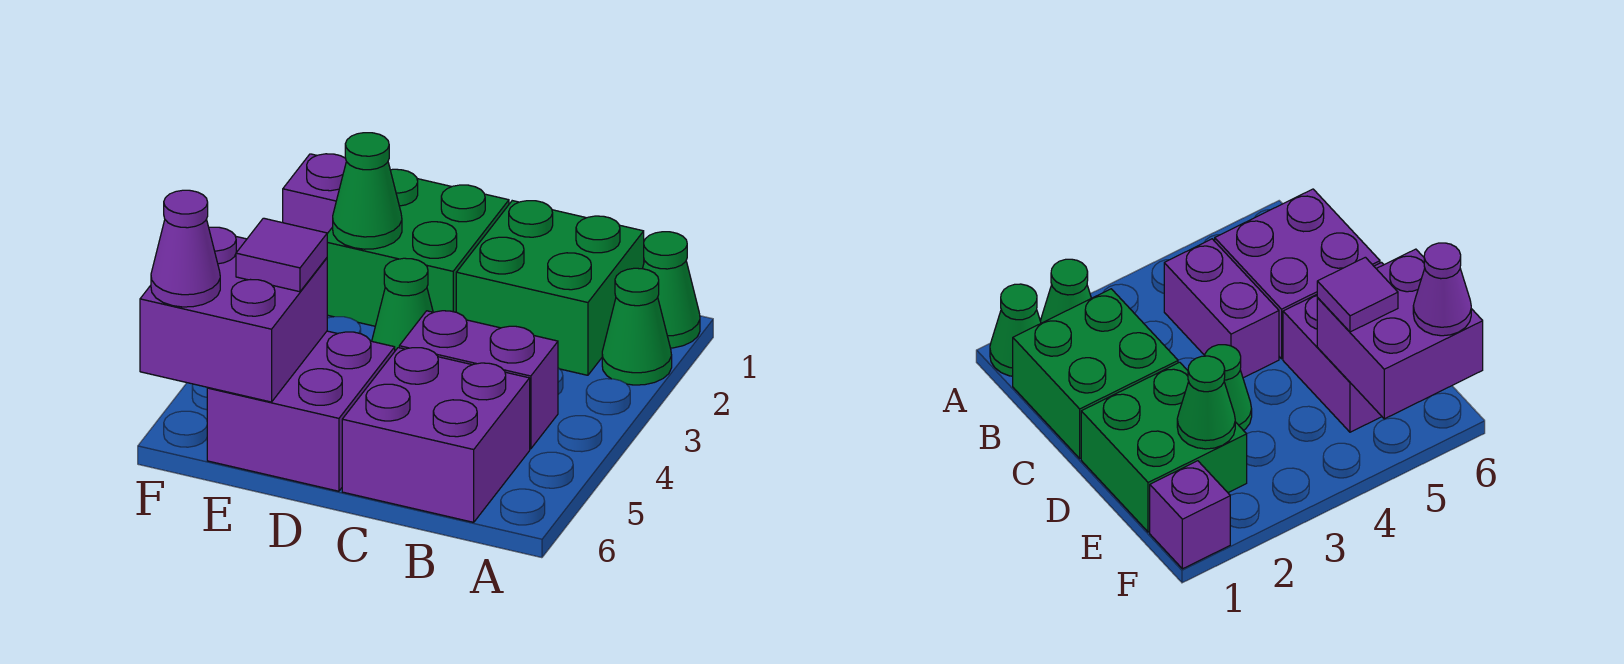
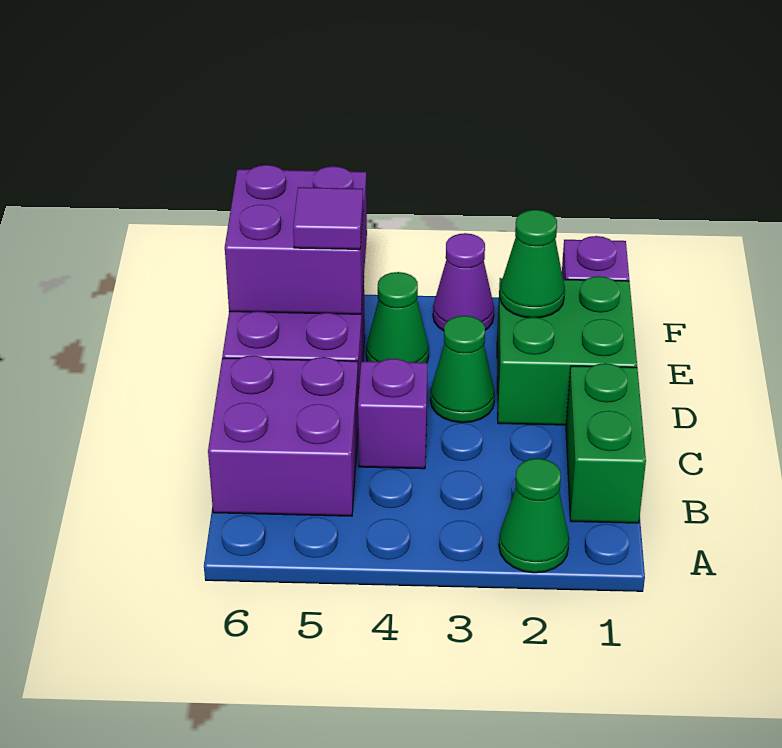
green cone A1 level 1 -> green cone E4 level 1
green brick B1:C2 level 1 -> green brick B1:C1 level 1
purple brick B4:C4 level 1 -> purple brick C4 level 1
purple cone F6 level 3 -> purple cone F3 level 1

